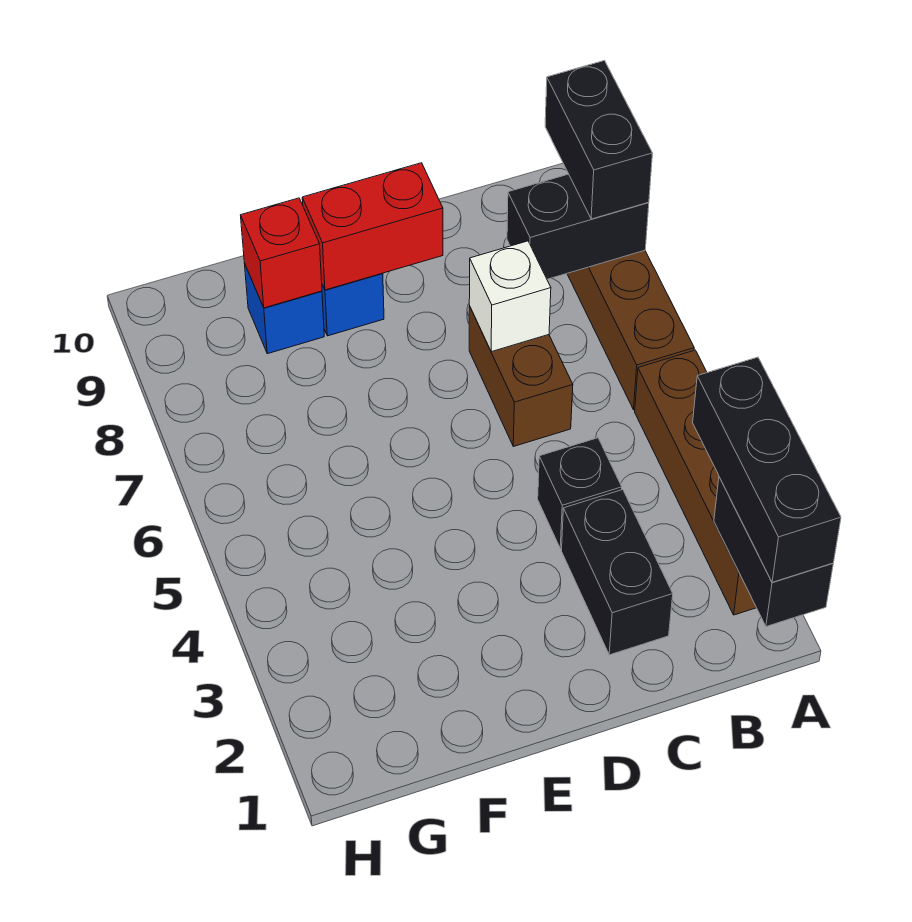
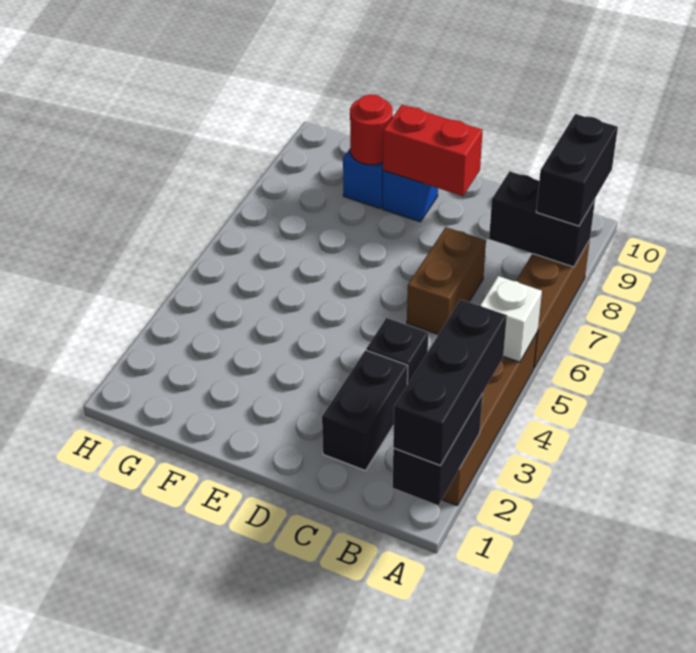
white brick C7 level 2 -> white brick A5 level 2
red brick F9 level 2 -> red round brick F9 level 2

